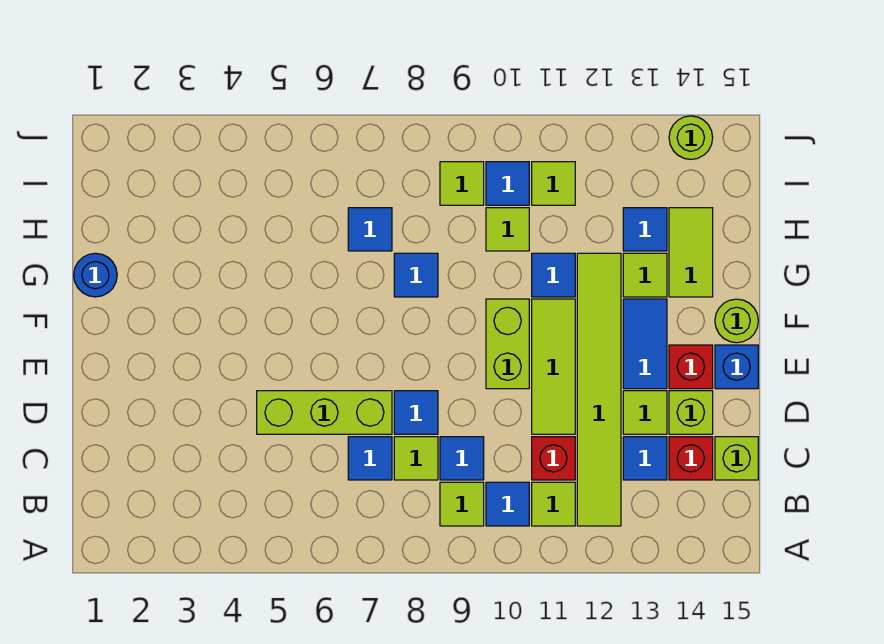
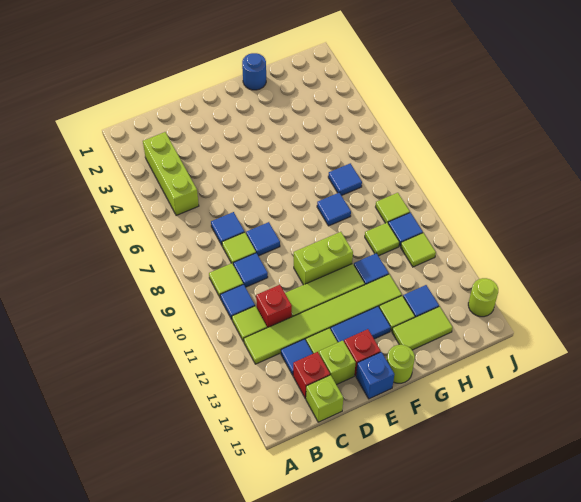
lime brick D5:D7 level 1 -> lime brick B3:B5 level 1

